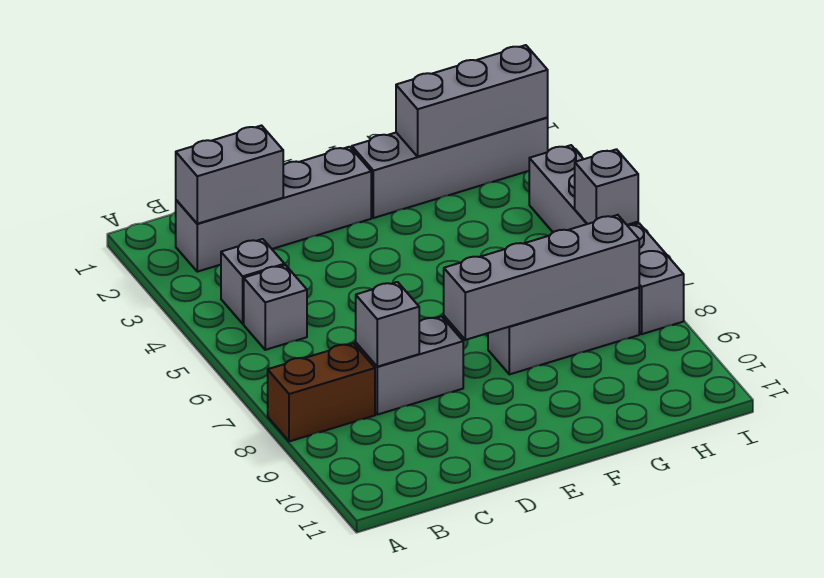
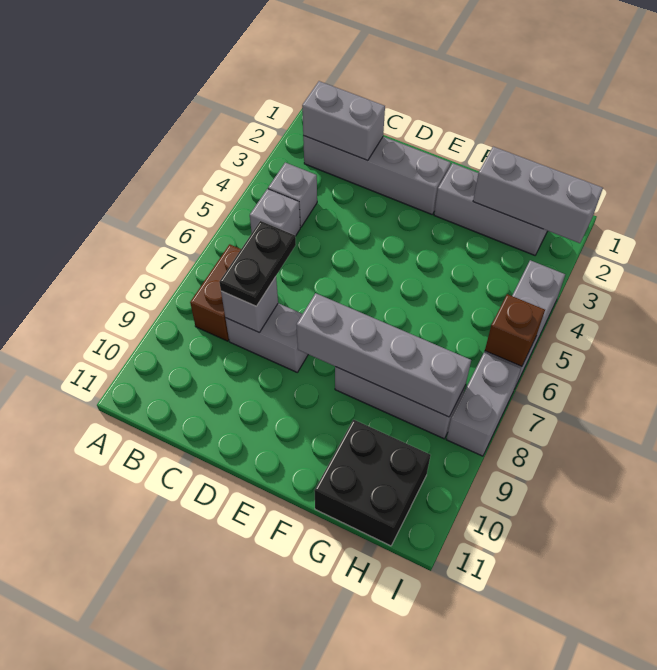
brown brick A8:B8 level 1 -> brown brick B7:B8 level 1
none -> black plate C7:C8 level 3
grey brick F2:I2 level 1 -> grey brick F2:H2 level 1
none -> black brick G10:H11 level 1
grey brick I6 level 2 -> brown brick I6 level 2

